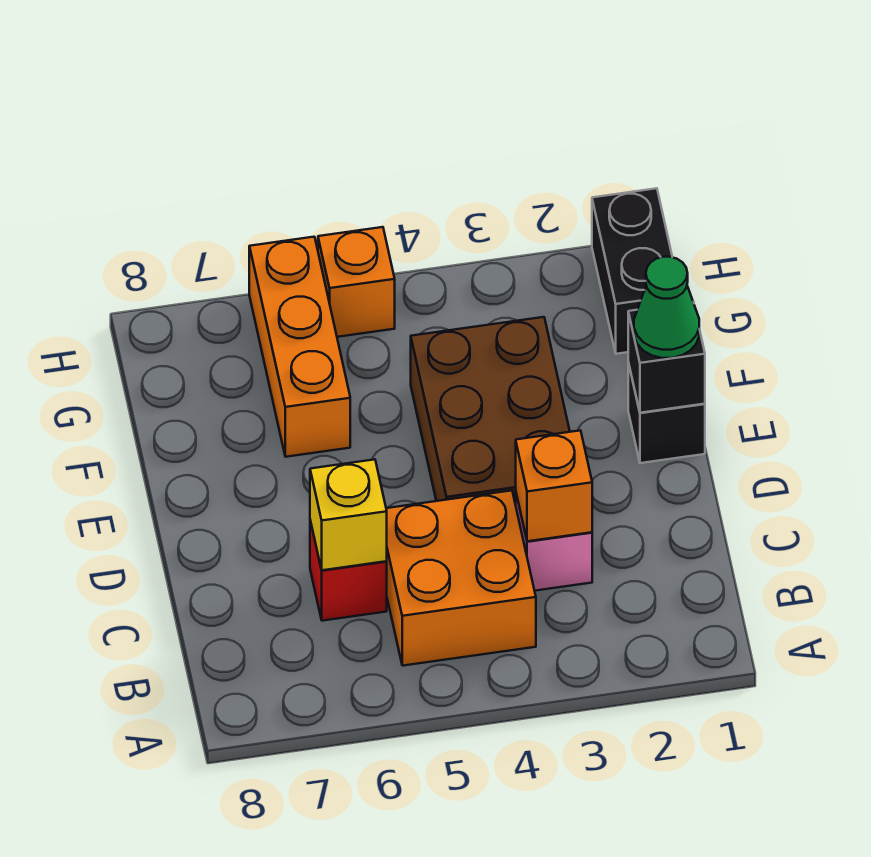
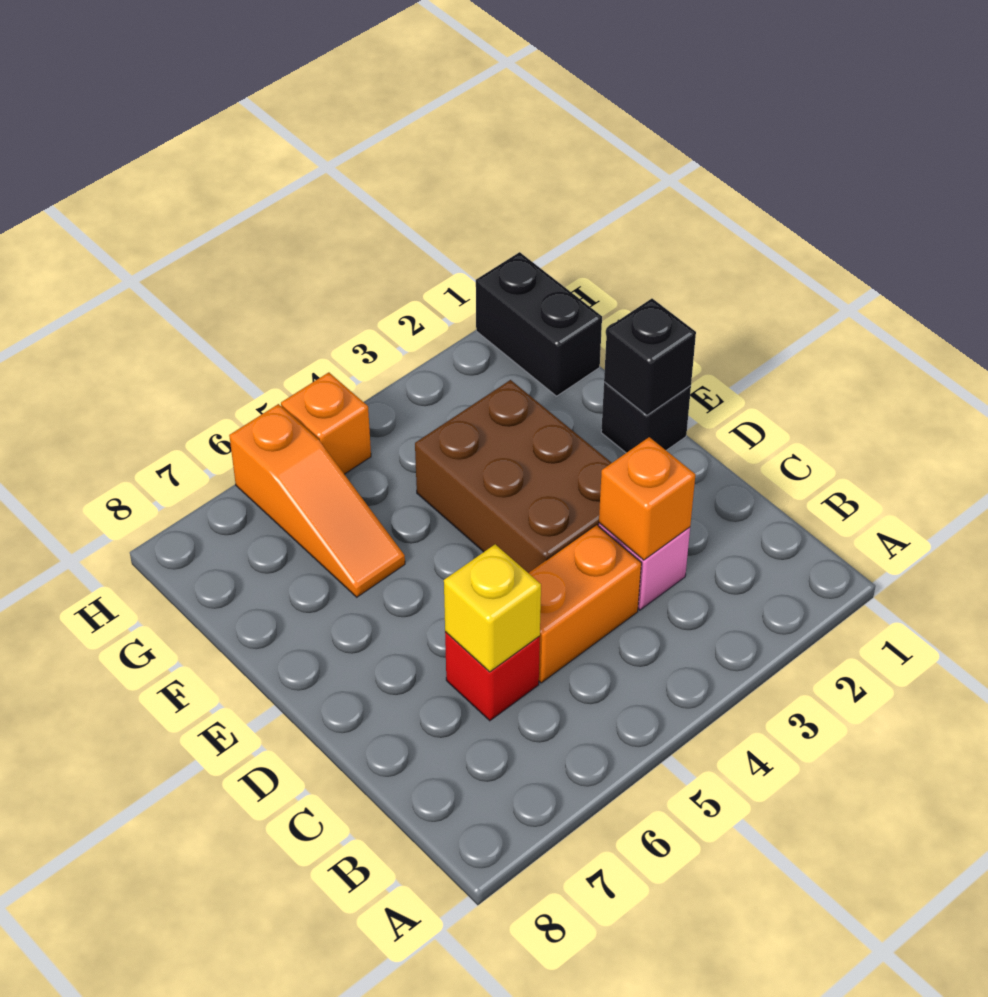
orange brick B4:C5 level 1 -> orange brick C4:C5 level 1
green cone E1 level 3 -> none
orange brick F6:H6 level 1 -> orange slope F6:H6 level 1 top H

